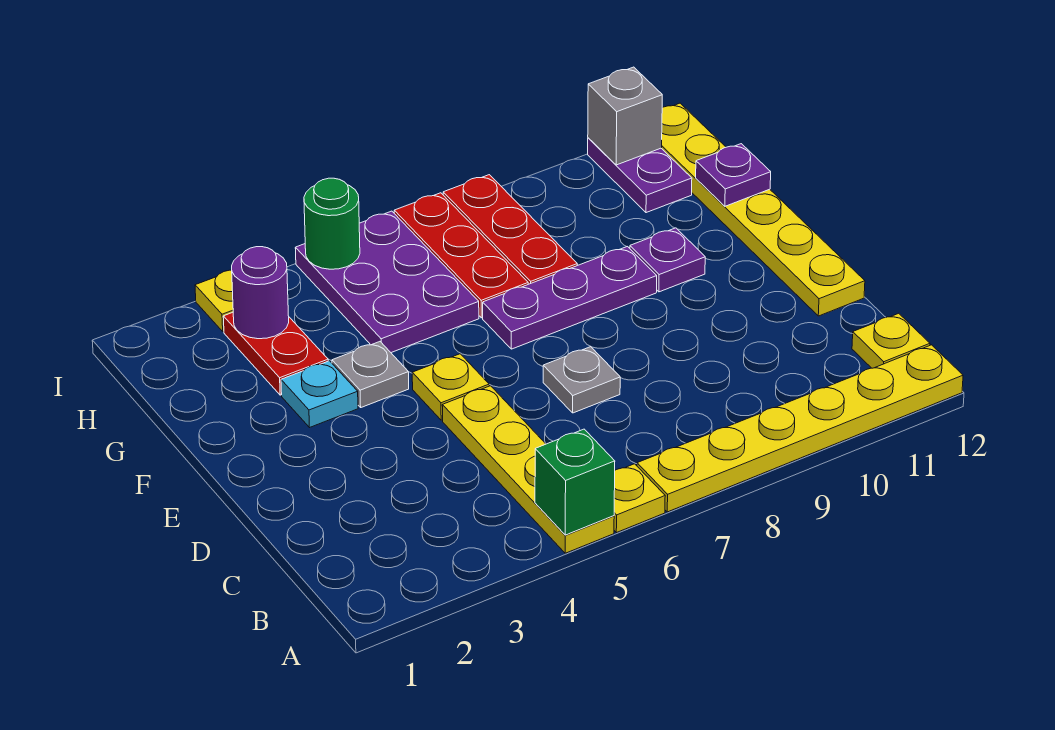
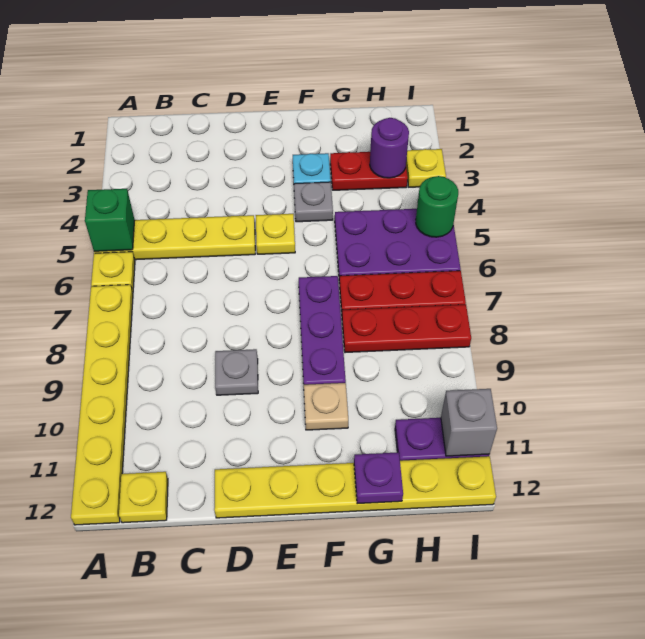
grey plate D7 level 1 -> grey plate D9 level 1
purple plate F10 level 1 -> tan plate F10 level 1

